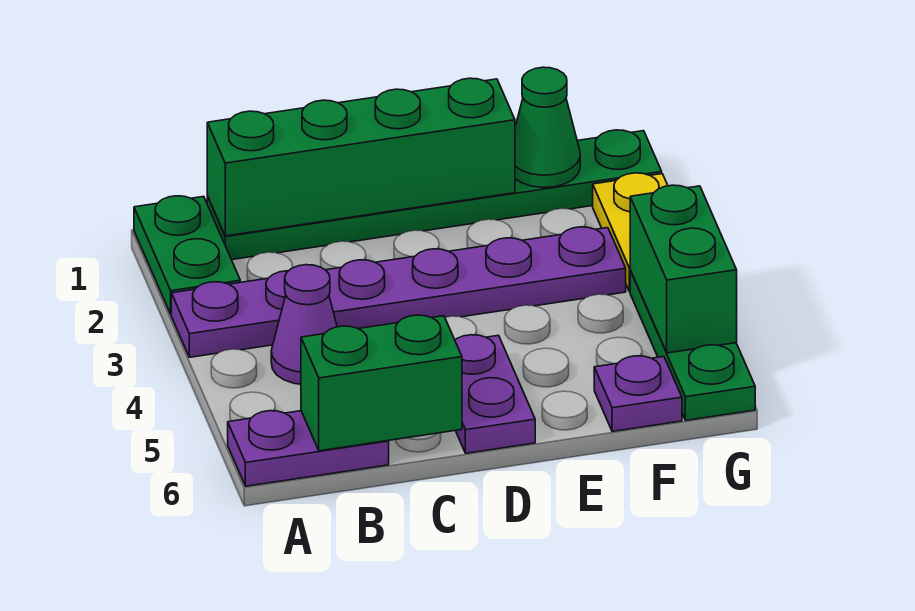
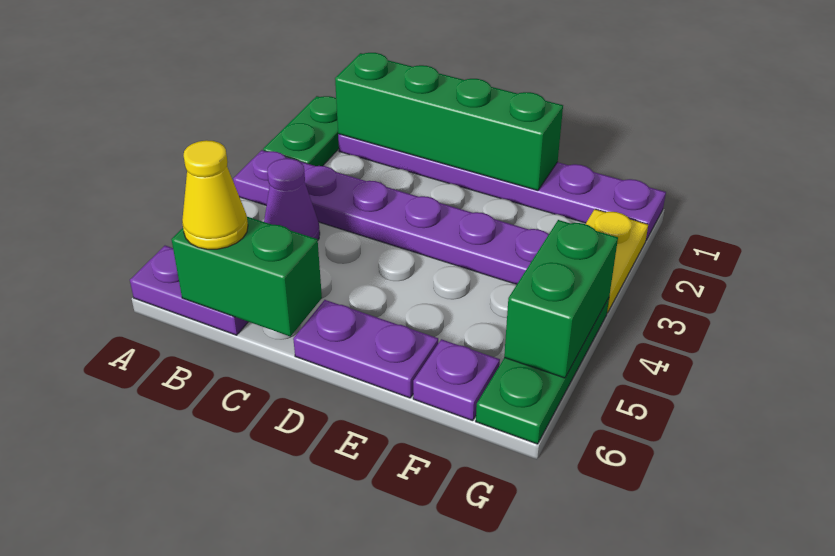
green plate B1:G1 level 1 -> purple plate B1:G1 level 1
none -> yellow cone B6 level 3
purple plate D5:D6 level 1 -> purple plate D6:E6 level 1
green cone F1 level 2 -> none

